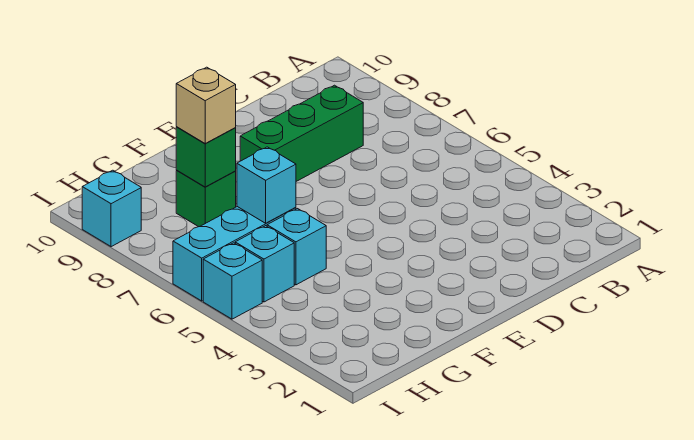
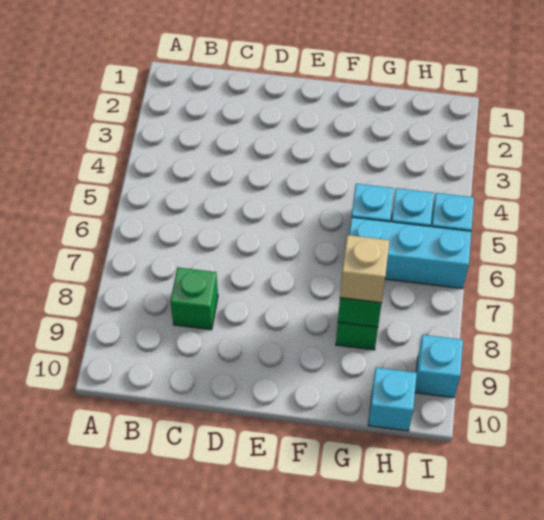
green brick C8:E8 level 1 -> green brick C8 level 1
cyan brick G6 level 2 -> cyan brick H10 level 1

